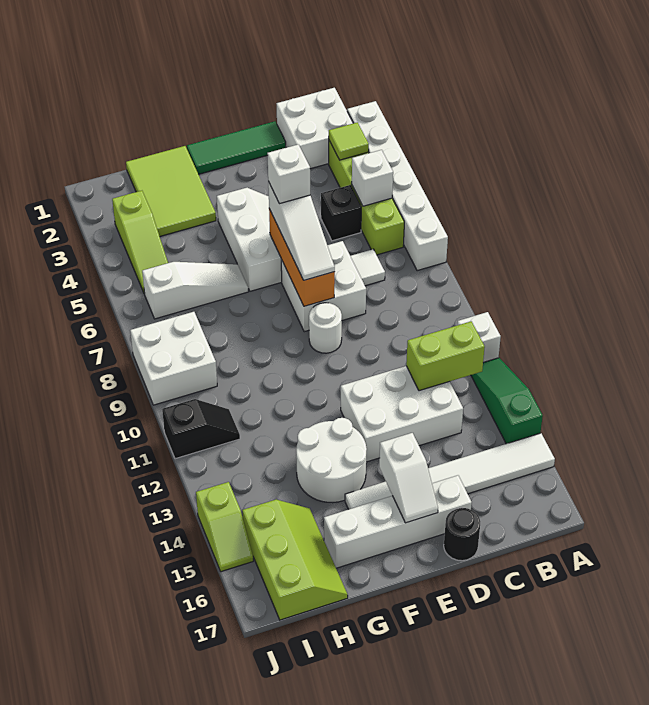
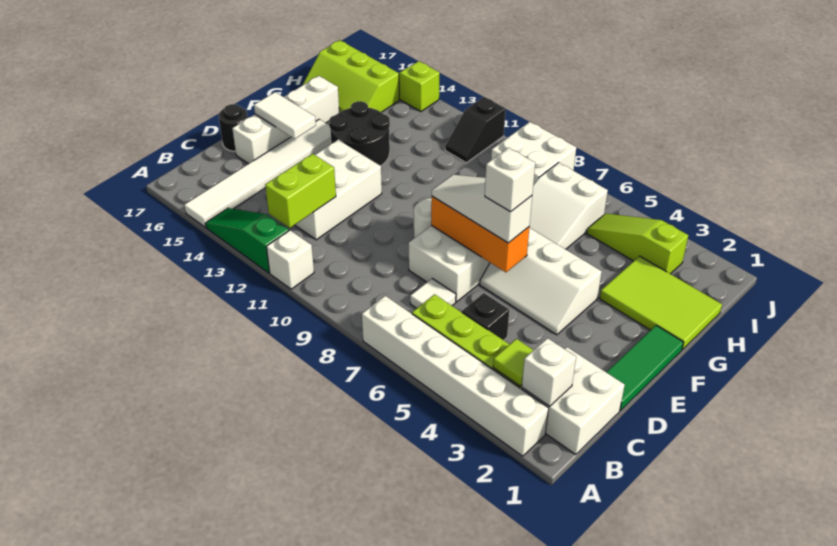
green slope A12:A14 level 1 top 14 -> green slope A12:A14 level 1 top 12
white brick B5 level 2 -> white brick B2 level 2
white slope E15:E16 level 2 top 15 -> white tile E15:E16 level 2
white round brick F13:G14 level 1 -> black round brick F13:G14 level 1
white slope G6:I6 level 1 top I -> white slope G6:I7 level 1 top I

